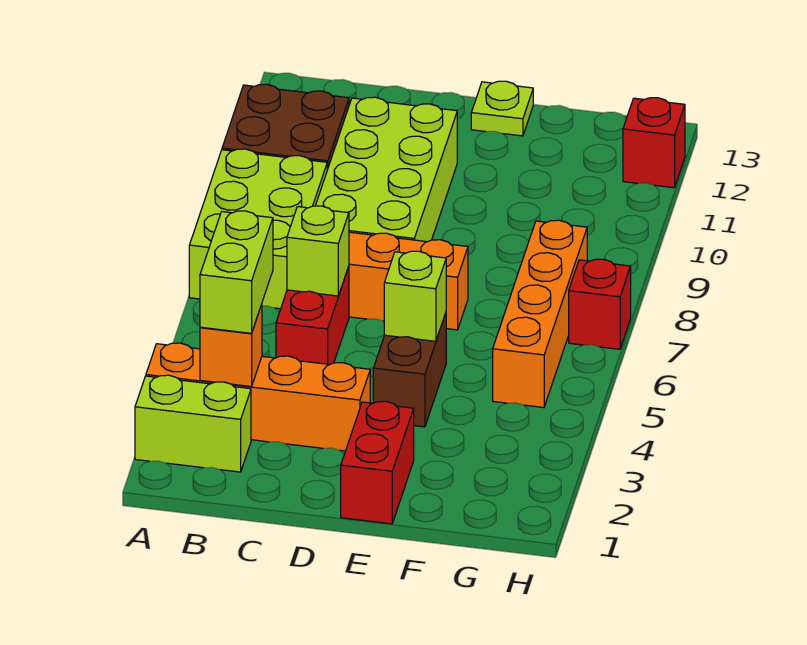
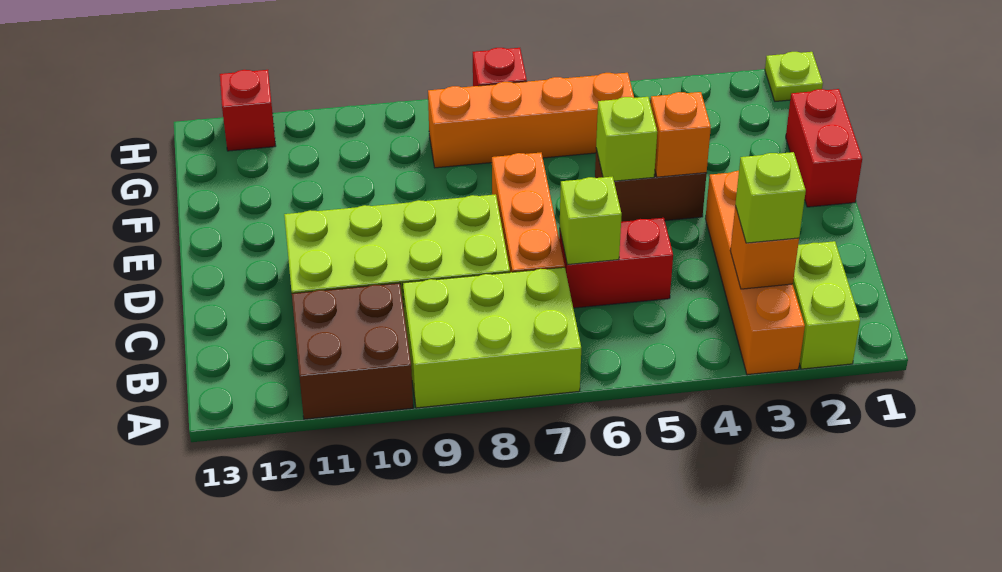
lime brick B3:B4 level 3 -> lime brick B3 level 3
red brick E1:E2 level 1 -> red brick E1:F1 level 1
none -> orange brick E4 level 2
lime plate E13 level 1 -> lime plate H1 level 1

